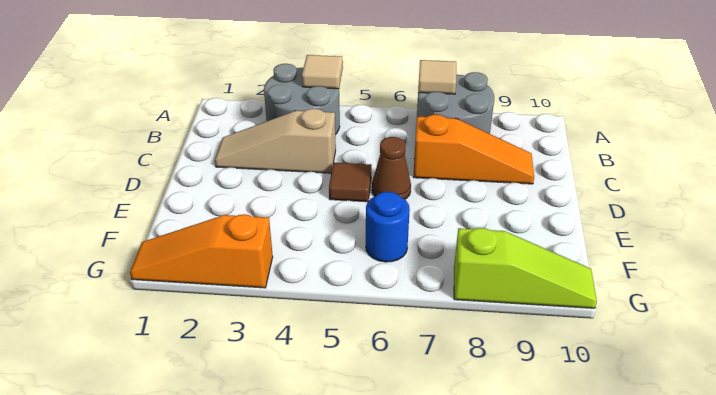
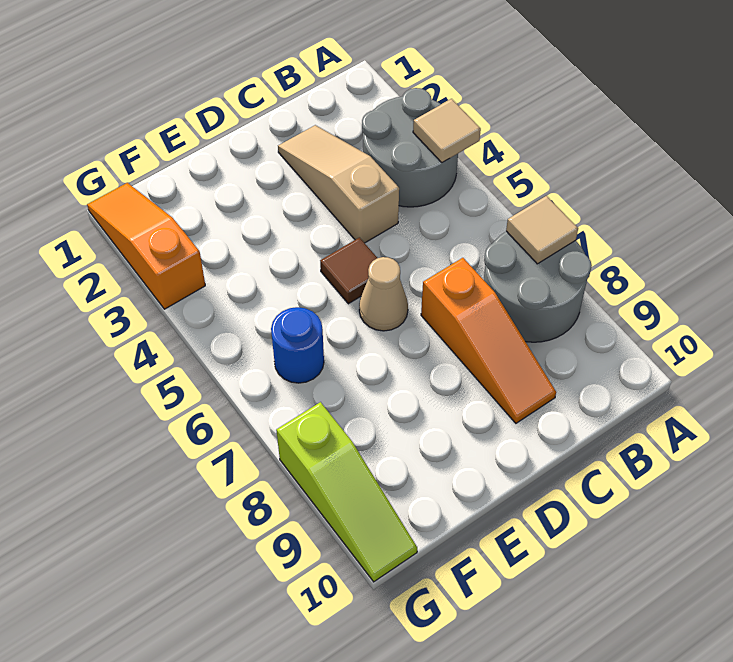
brown cone D6 level 1 -> tan cone D6 level 1

